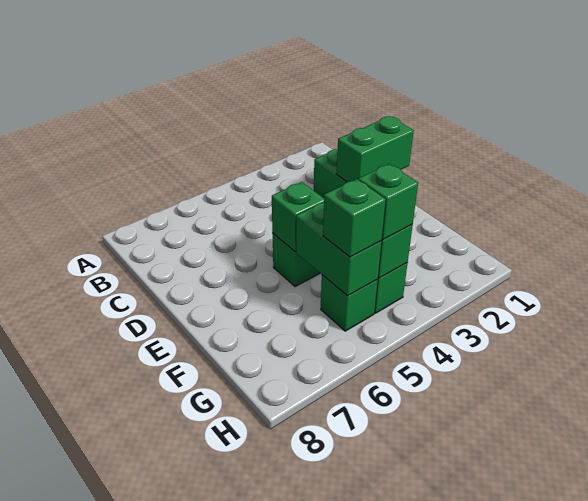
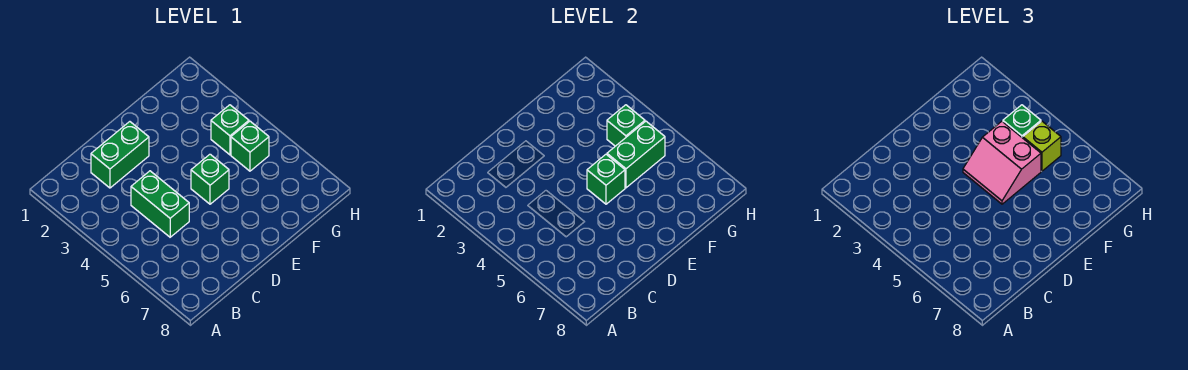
green brick D1:D2 level 2 -> green brick C4:C5 level 1
none -> pink slope E4:F5 level 3 top F
green brick G5 level 3 -> lime brick G5 level 3

